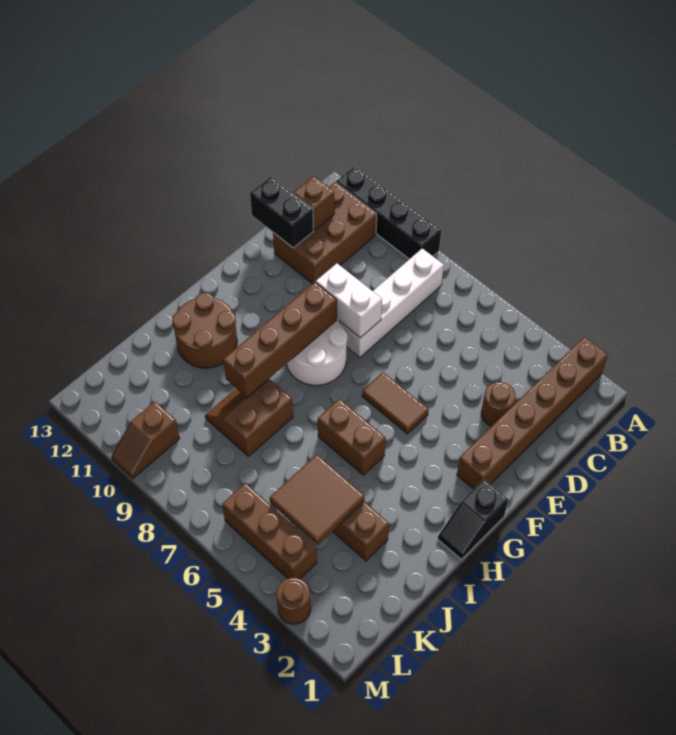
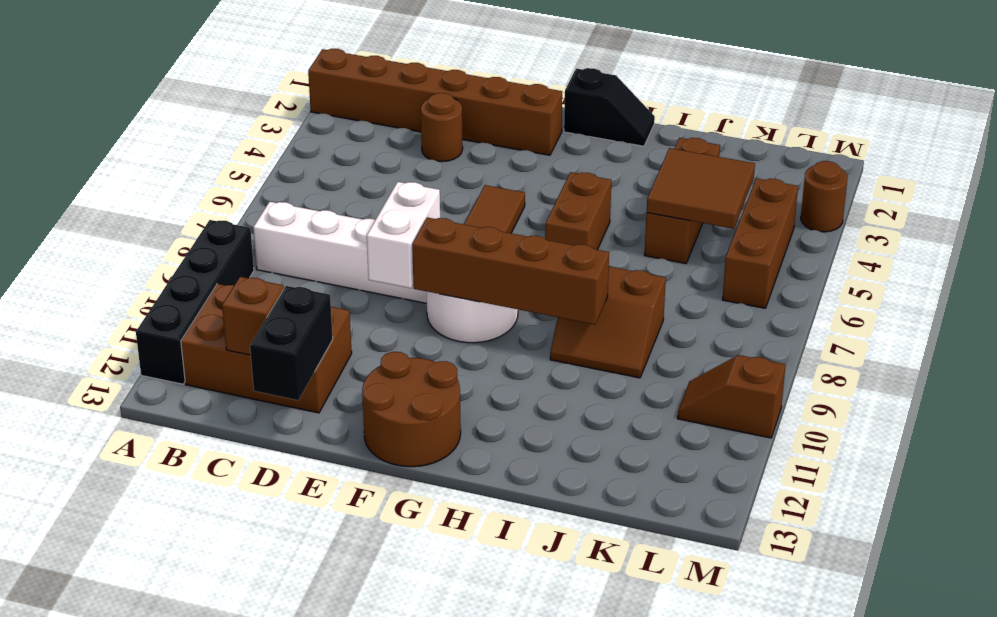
brown round brick H11:I12 level 1 -> brown round brick F12:G13 level 1
brown slope L10:M10 level 1 top L -> brown slope L10:M10 level 1 top M

